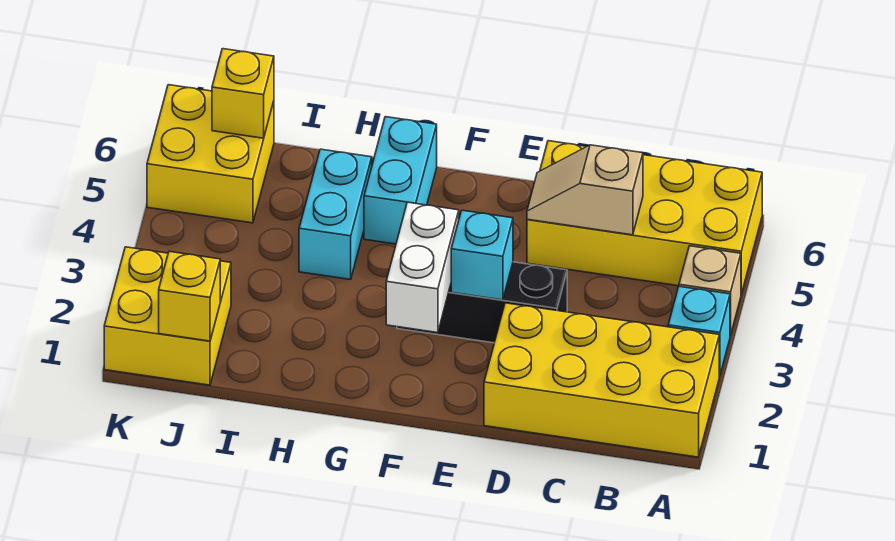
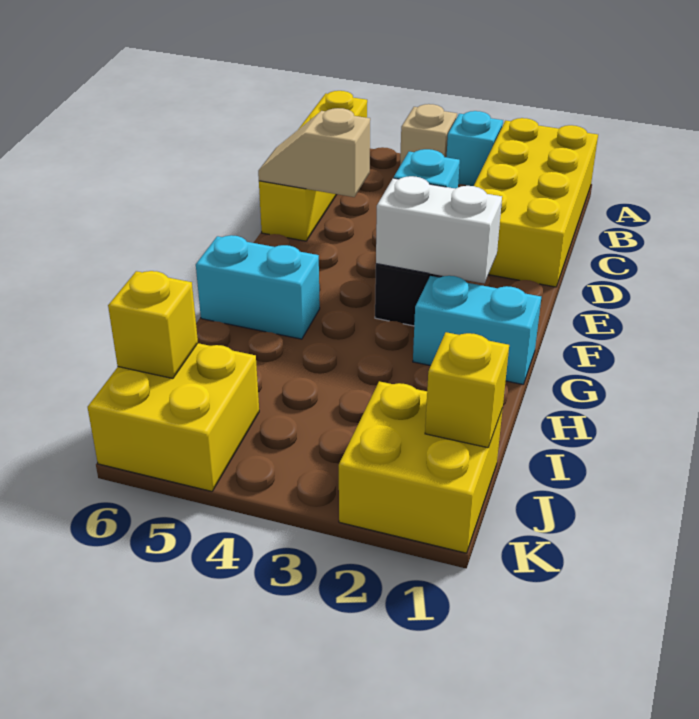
yellow brick A5:D6 level 1 -> yellow brick A6:D6 level 1
tan slope C5:D5 level 2 top C -> tan slope D5:D6 level 2 top 5
cyan brick H4:H5 level 1 -> cyan brick G1:G2 level 1

